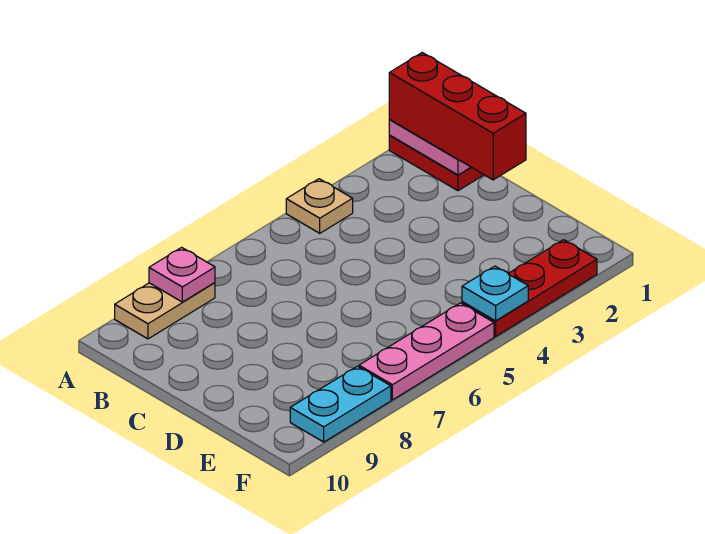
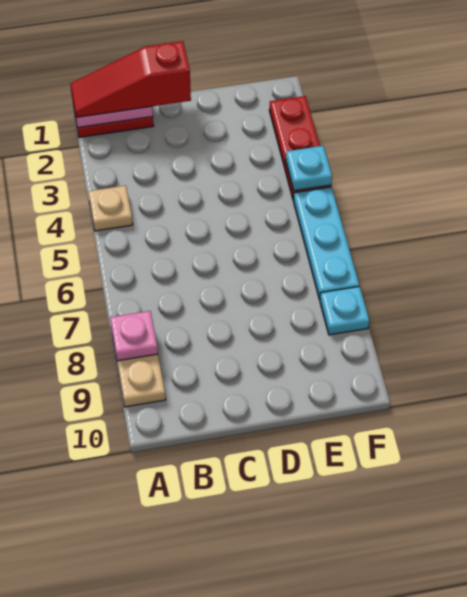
red brick A1:C1 level 3 -> red slope A1:C1 level 3 top C
pink plate F5:F7 level 1 -> cyan plate F5:F7 level 1
cyan plate F8:F9 level 1 -> cyan plate F8 level 1

